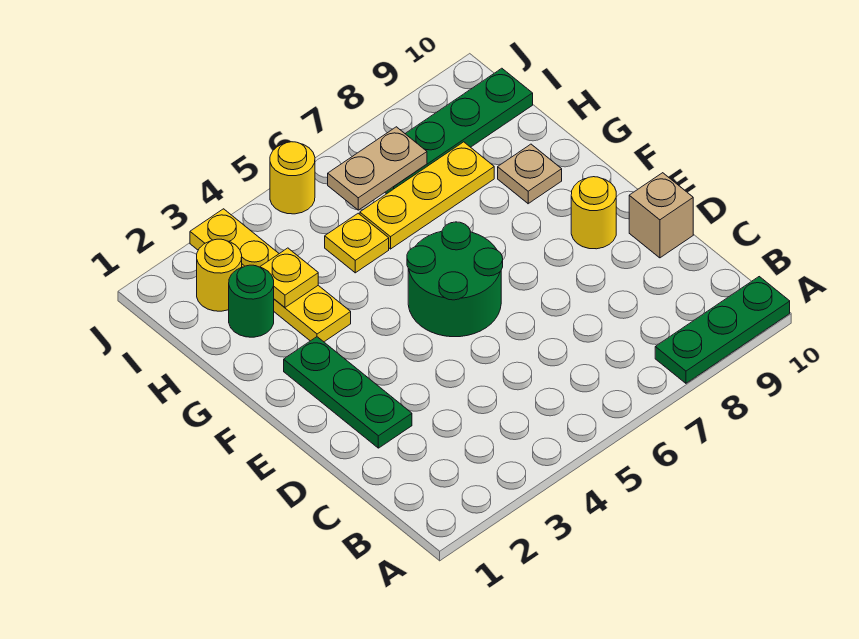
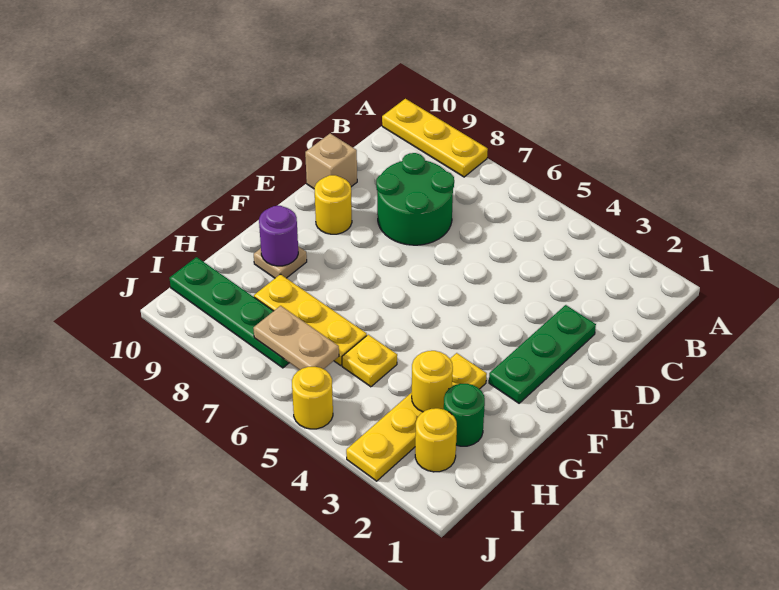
green plate A8:A10 level 1 -> yellow plate A8:A10 level 1
green round brick E5:F6 level 1 -> green round brick C7:D8 level 1
none -> purple round brick G9 level 2
yellow plate H3 level 2 -> yellow round brick H3 level 2

